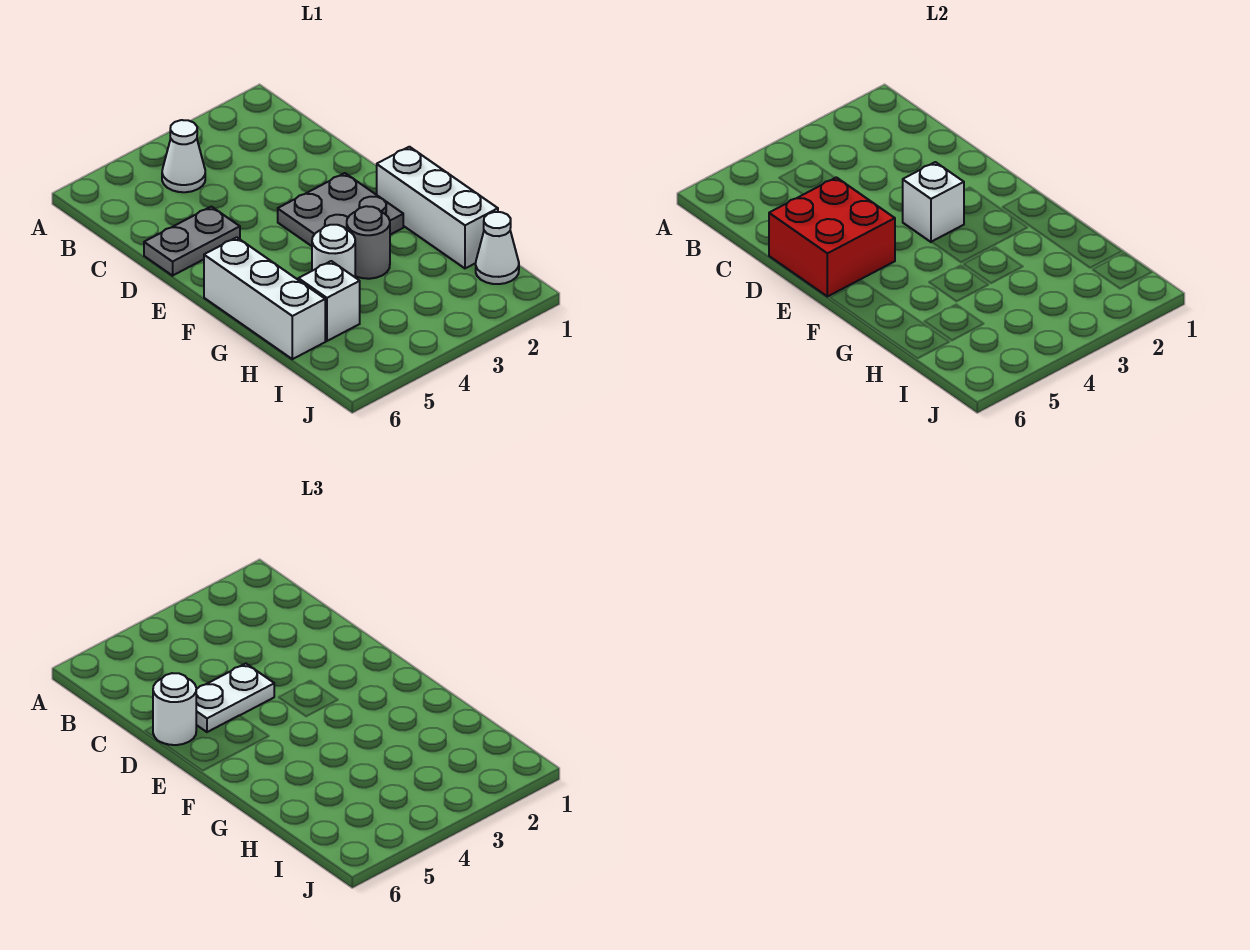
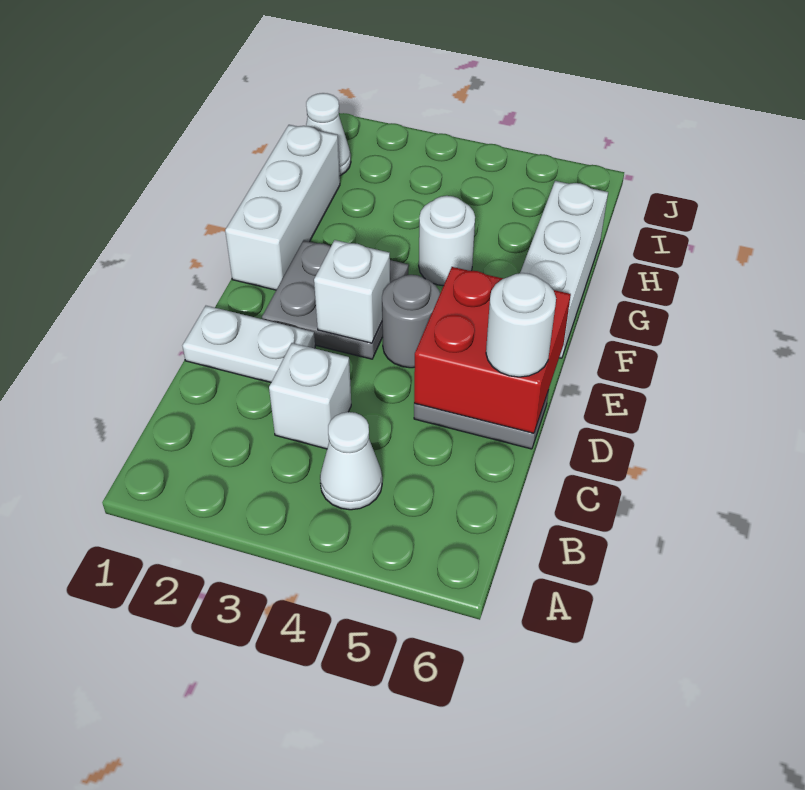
white plate D4:D5 level 3 -> white plate D1:D2 level 1
grey round brick G3 level 1 -> grey round brick E4 level 1
white brick H5 level 1 -> white brick C3 level 1

